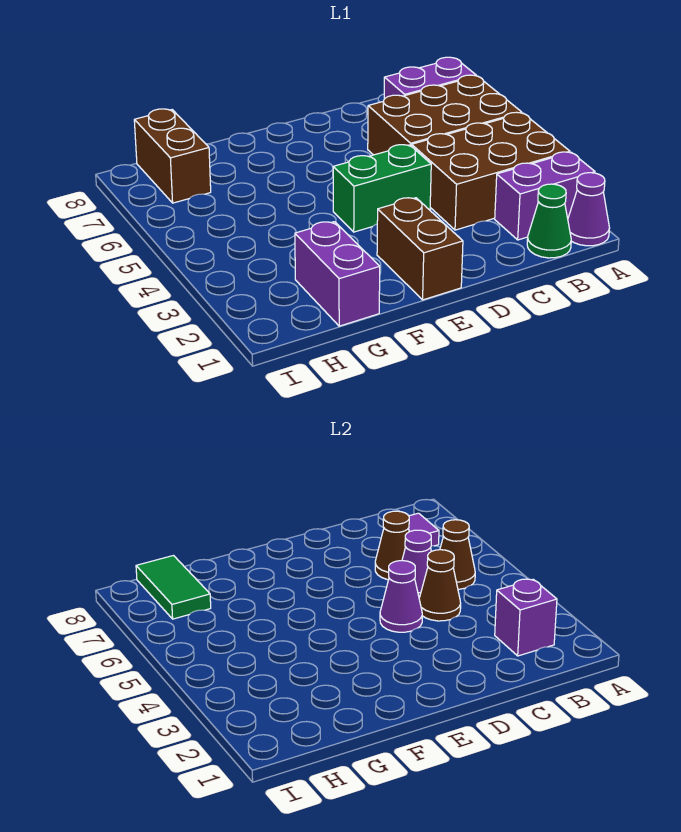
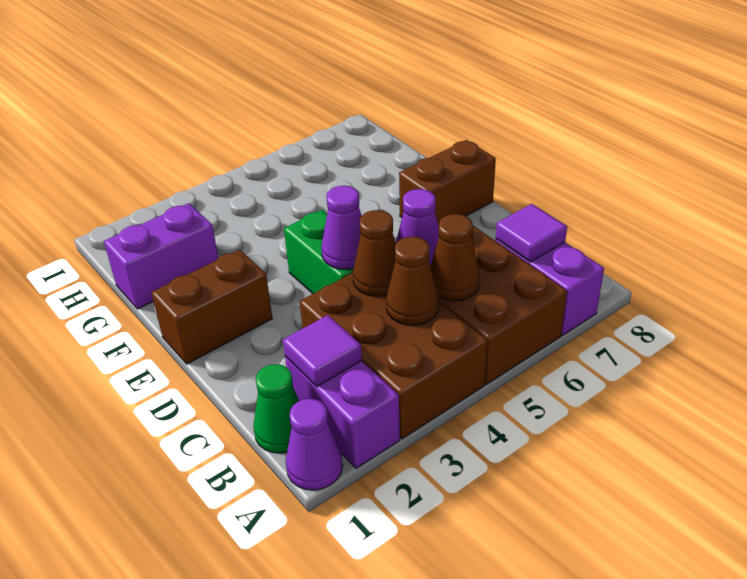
purple brick B2 level 2 -> purple tile B2 level 2
brown cone C6 level 2 -> brown cone B4 level 2
brown brick H7:H8 level 1 -> brown brick E7:E8 level 1
green tile H7:H8 level 2 -> none

